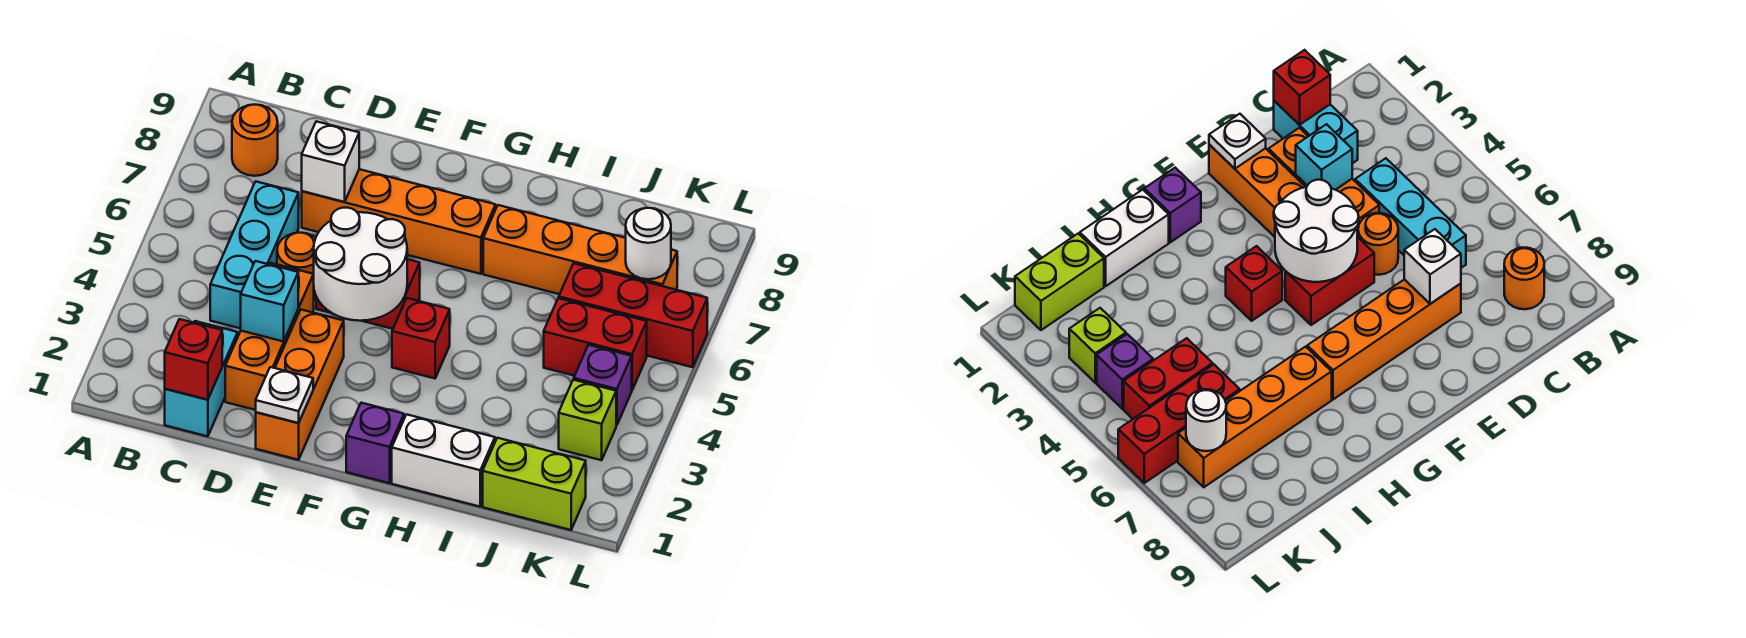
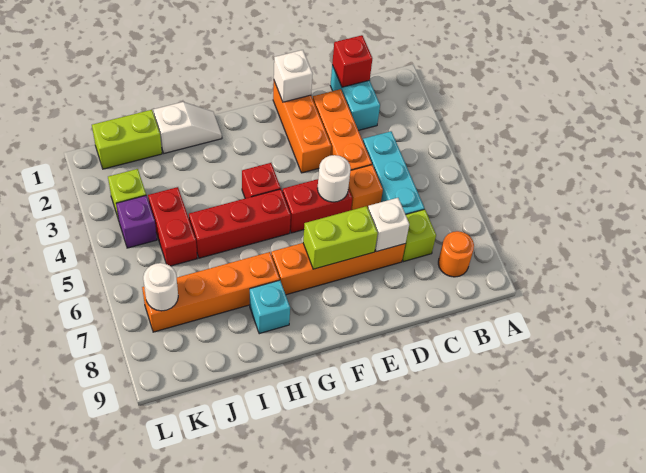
none -> lime brick C7 level 1
cyan brick D3 level 2 -> cyan brick H8 level 1
orange round brick D5 level 1 -> orange brick D5 level 1
white plate E1 level 2 -> white brick E1 level 2
white round brick E4:F5 level 2 -> white round brick E5 level 2
none -> lime brick E7:F7 level 2
purple brick G1 level 1 -> none
white brick H1:I1 level 1 -> white slope H1:I1 level 1 top I
red brick J5:K5 level 1 -> red brick J4:J5 level 1
red brick J6:L6 level 1 -> red brick G5:I5 level 1

